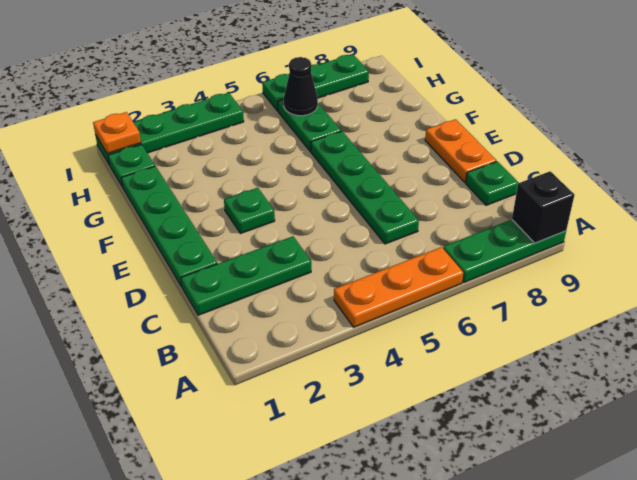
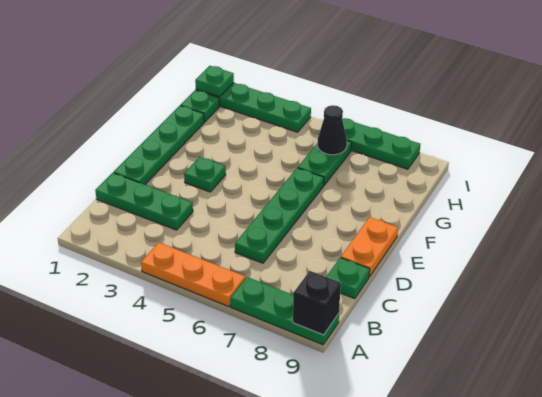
orange plate I1 level 2 -> green plate I1 level 2

